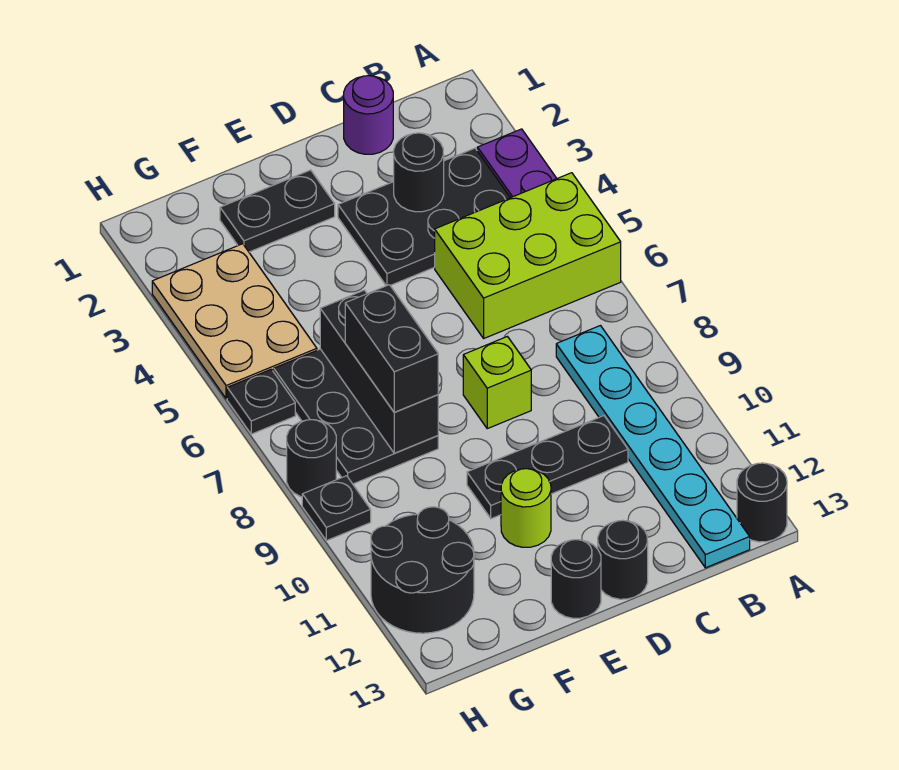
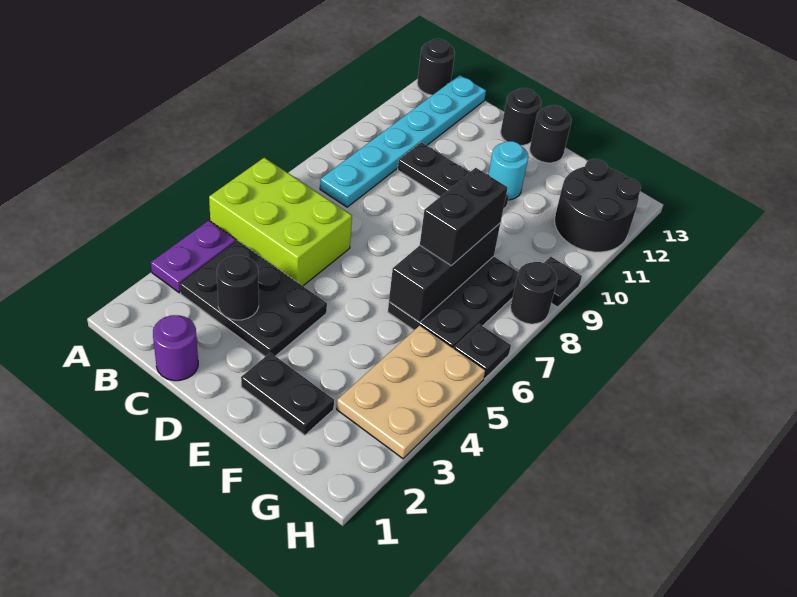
lime brick D8 level 1 -> none
lime round brick E11 level 1 -> cyan round brick E11 level 1

